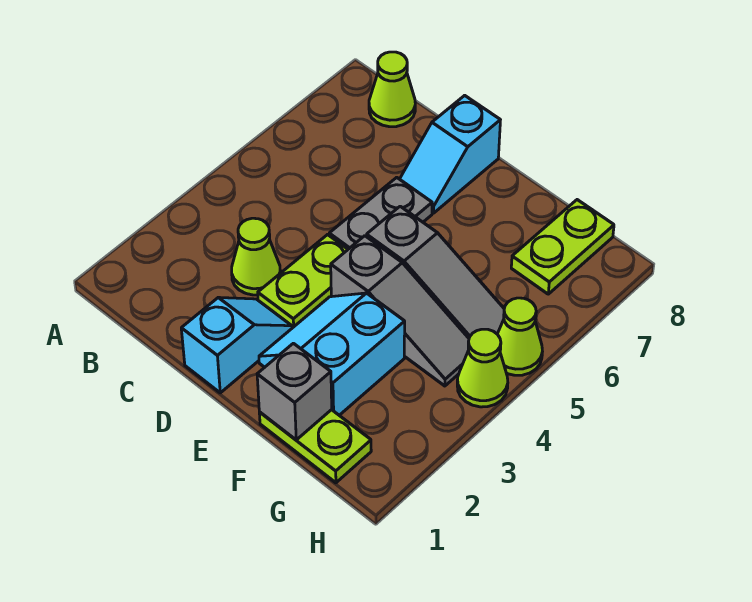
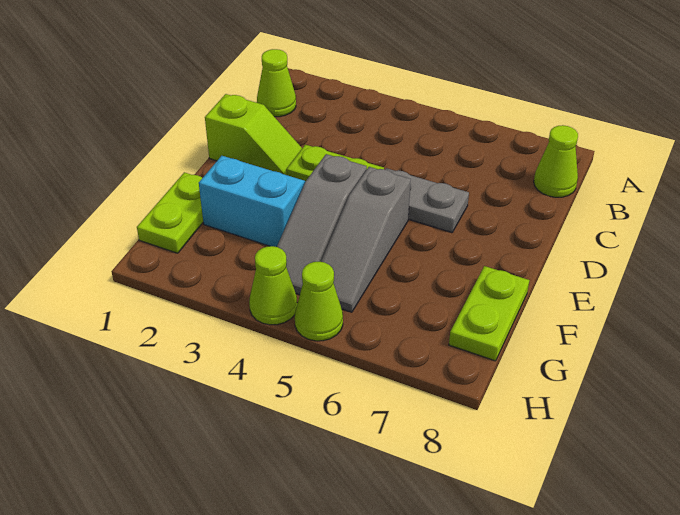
lime cone C3 level 1 -> lime cone B1 level 1
cyan slope D1:D2 level 1 top 1 -> lime slope D1:D2 level 1 top 1
cyan slope D7:D8 level 1 top 8 -> none
grey brick F1 level 2 -> none
lime plate G7:G8 level 1 -> lime plate F8:G8 level 1

